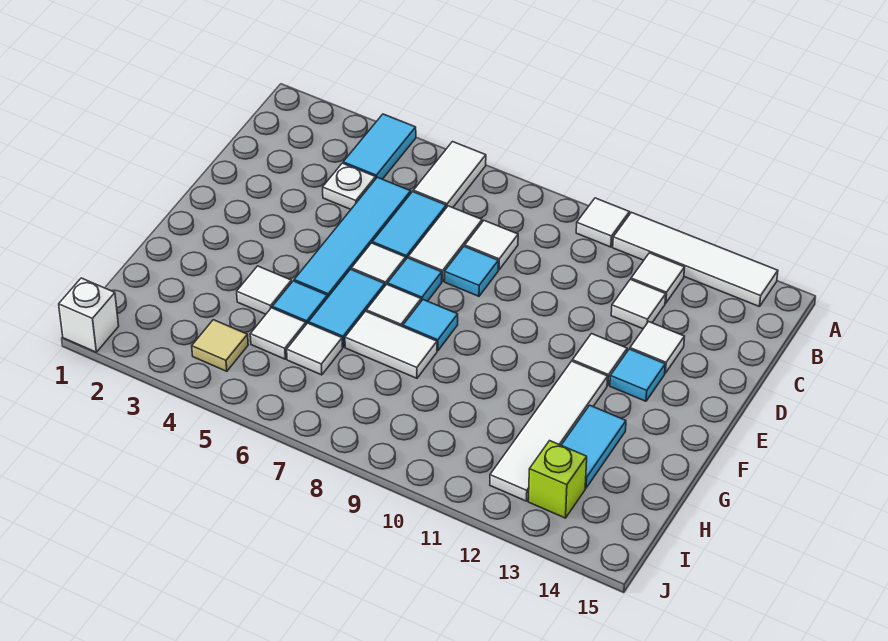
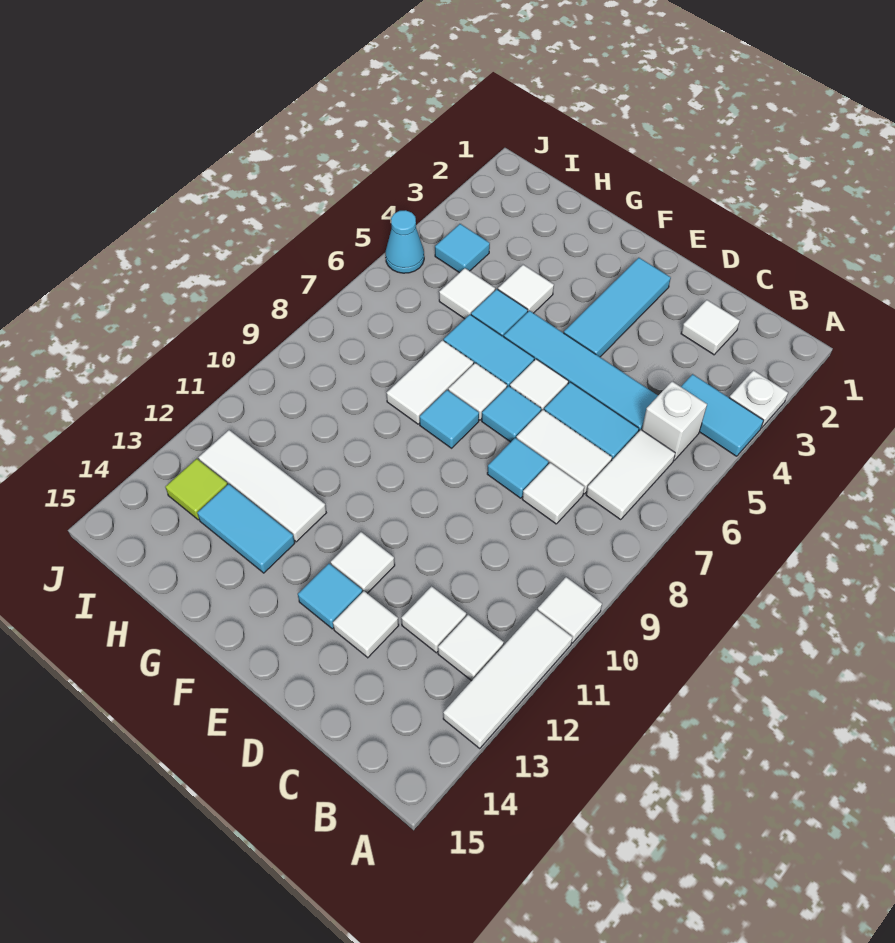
white tile A6:B6 level 1 -> white tile B6:B7 level 1
white tile A11:A14 level 1 -> white tile A11:A13 level 1
white plate C4 level 1 -> white plate A3 level 1
none -> cyan tile E2:E4 level 1
white tile F12:I12 level 1 -> white tile G12:I12 level 1
white tile H6 level 1 -> white tile C2 level 1
tan tile I4 level 1 -> cyan tile I4 level 1
lime brick I13 level 1 -> lime tile I13 level 1
white brick J1 level 1 -> white brick B5 level 1
none -> cyan cone J5 level 1

